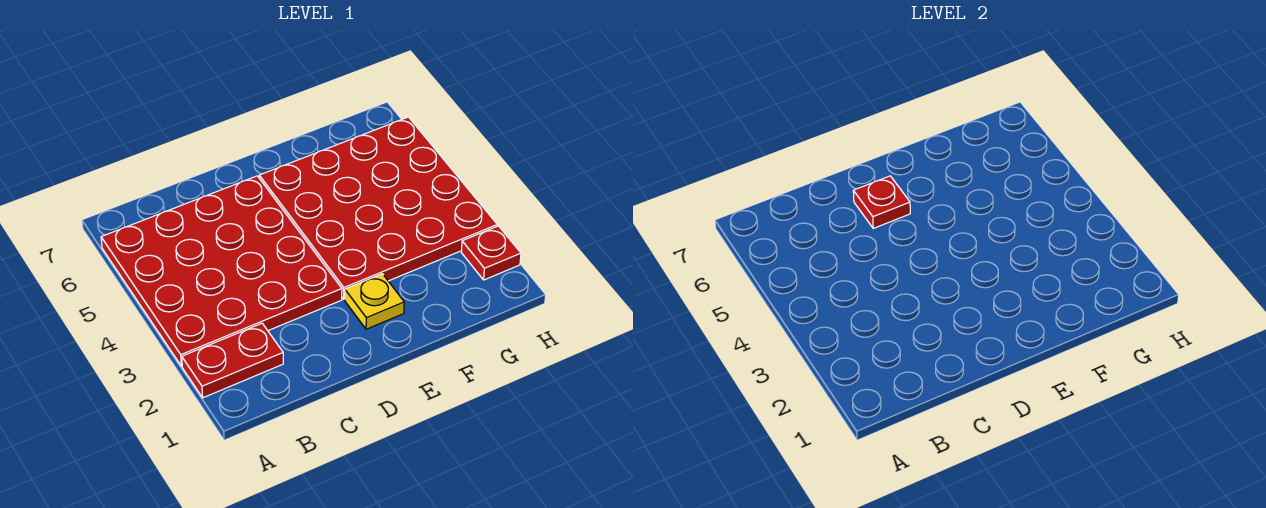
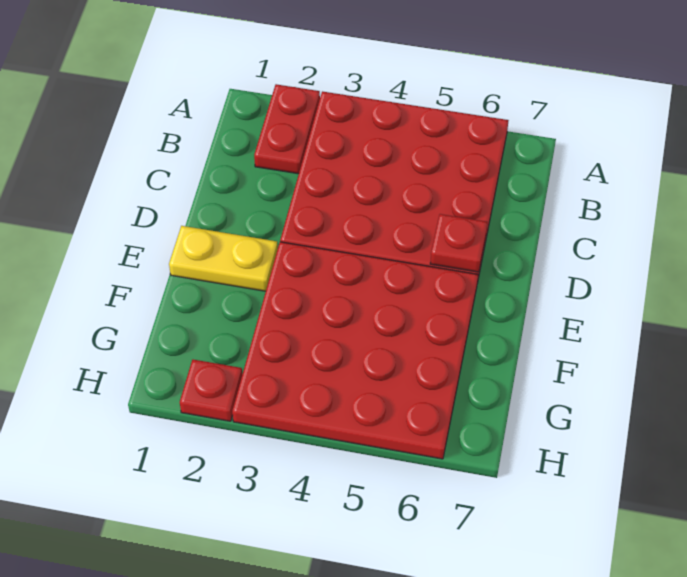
yellow plate E2 level 1 -> yellow plate E1:E2 level 1

